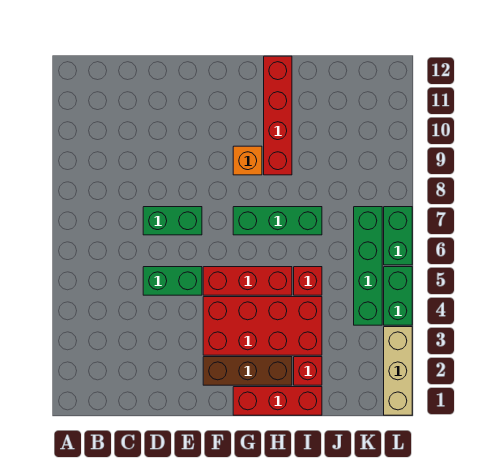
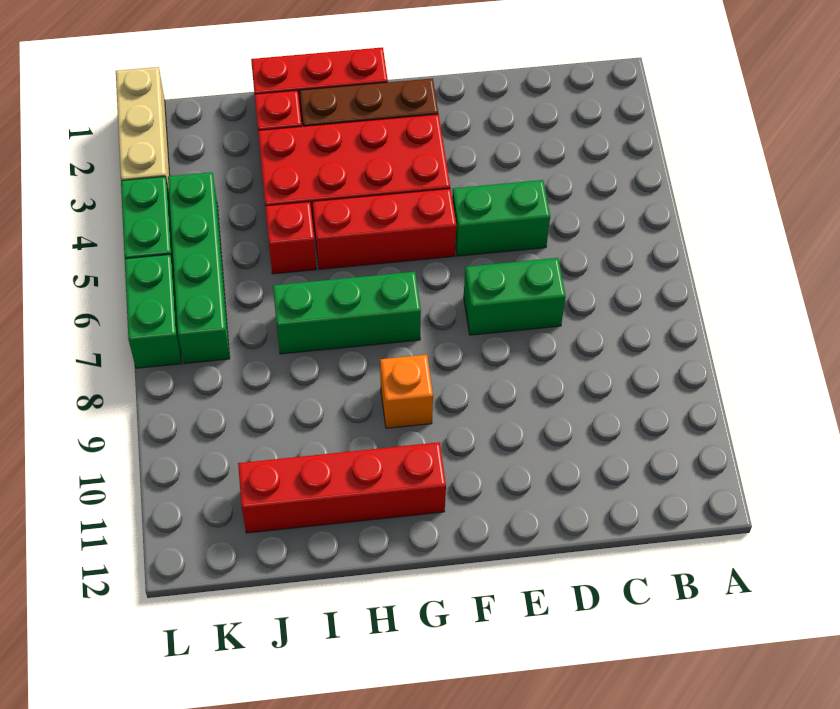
red brick H9:H12 level 1 -> red brick G11:J11 level 1

